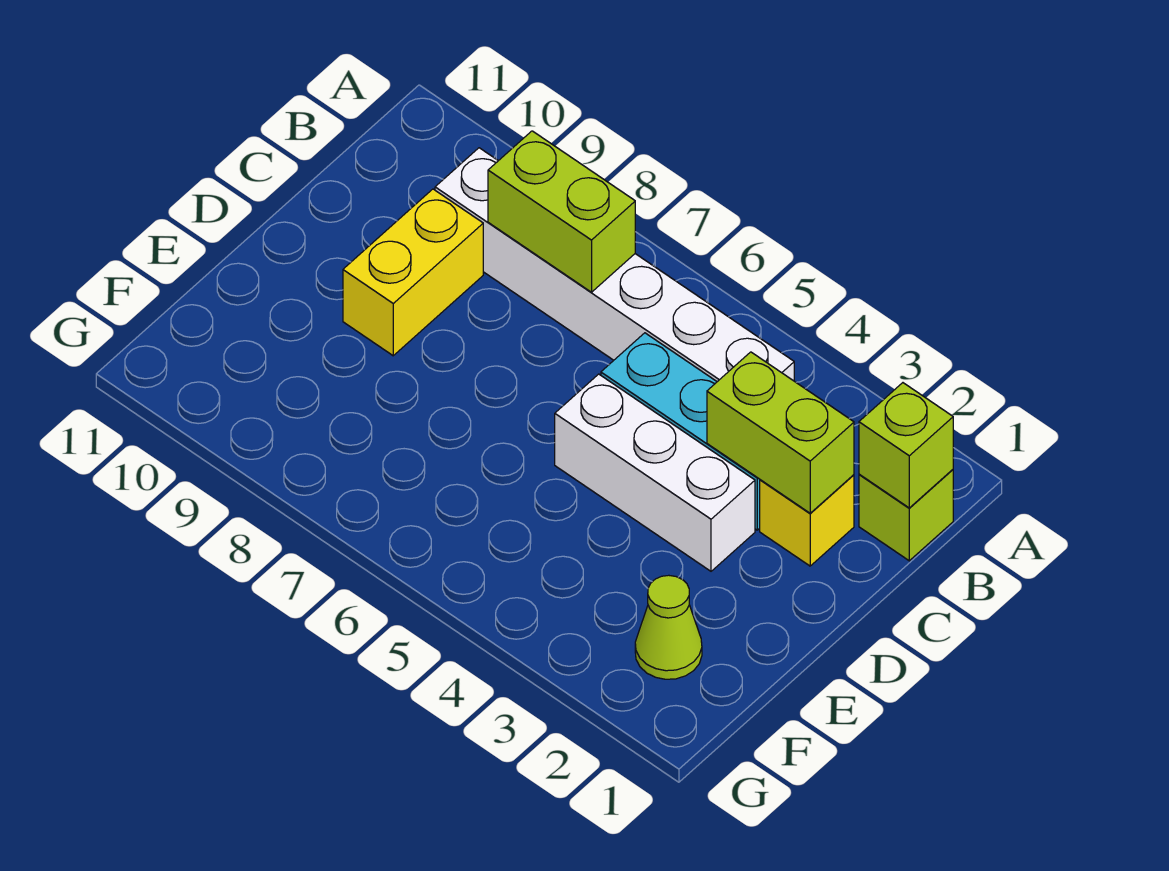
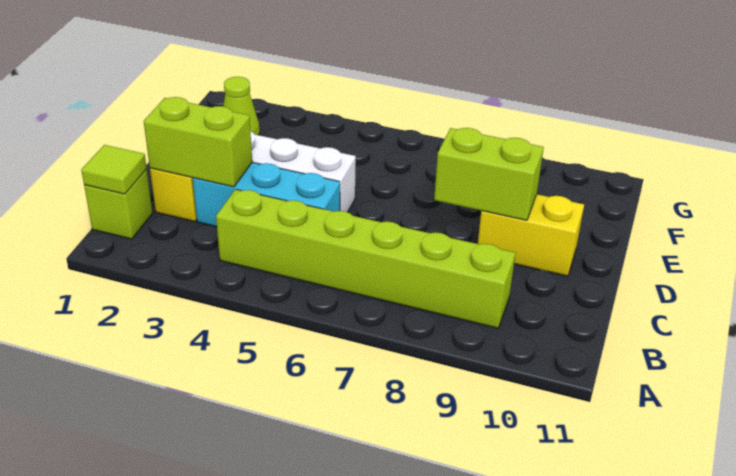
lime brick B1 level 2 -> lime tile B1 level 2
white brick B4:B9 level 1 -> lime brick B4:B9 level 1
lime brick B7:B8 level 2 -> lime brick D8:D9 level 2
yellow brick C9:D9 level 1 -> yellow brick D9:D10 level 1

